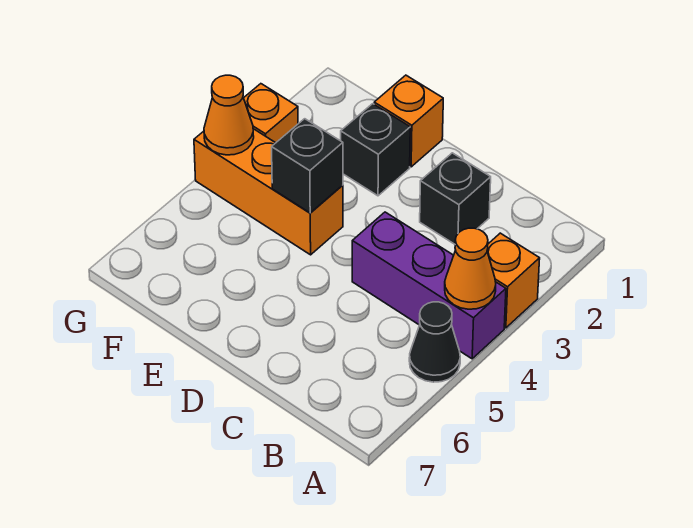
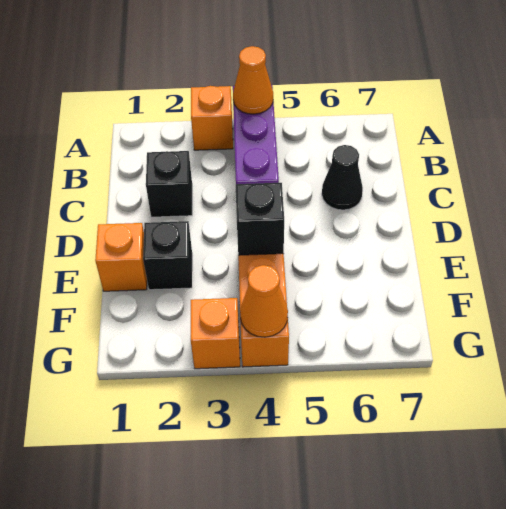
black cone A5 level 1 -> black cone C6 level 1

